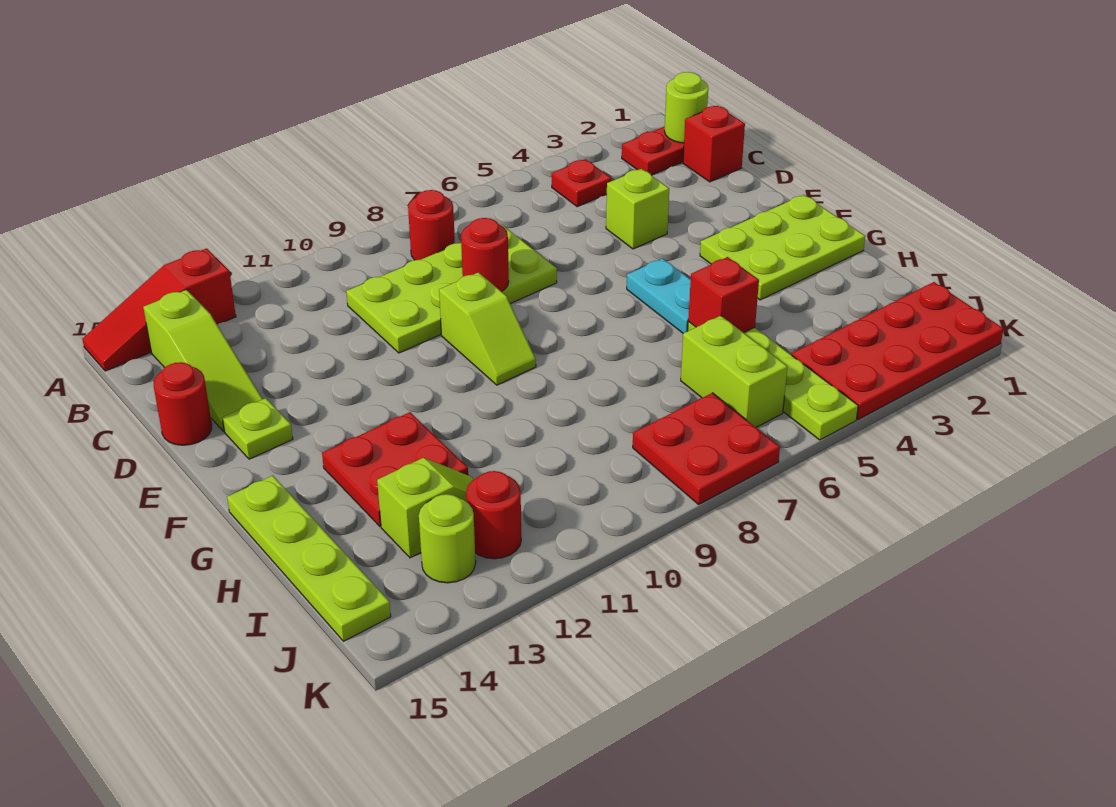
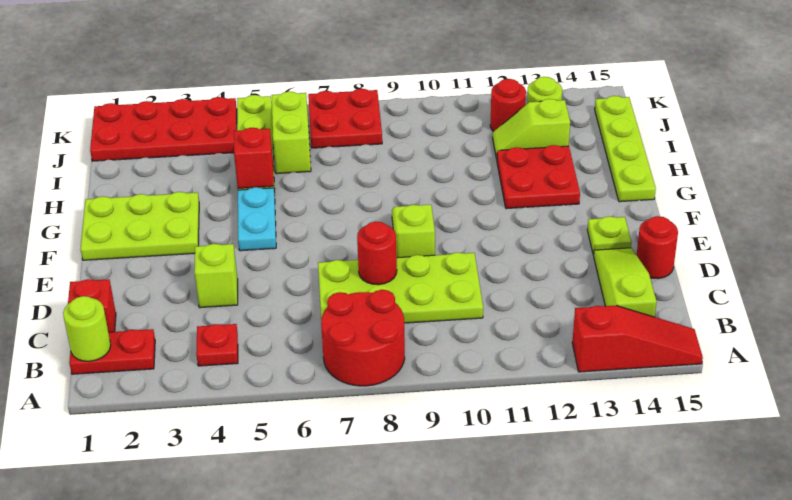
red round brick B8 level 1 -> red round brick A7:B8 level 1

